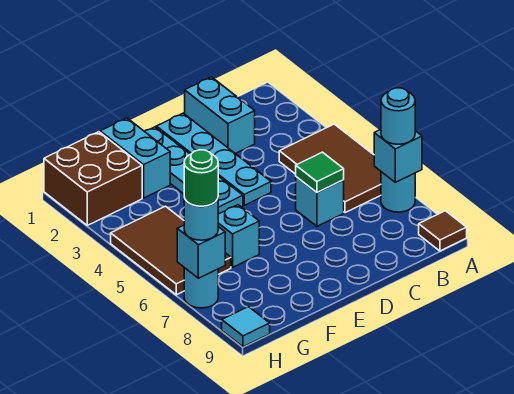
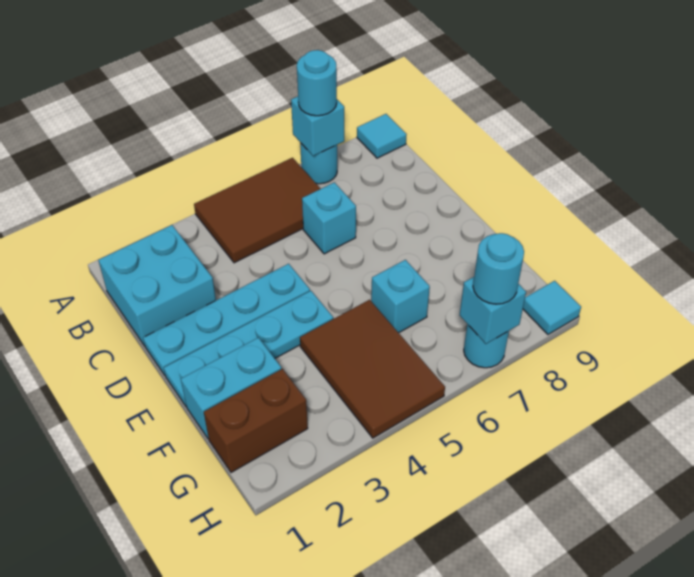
brown tile A9 level 1 -> cyan tile A9 level 1
cyan brick C1:C2 level 1 -> cyan brick B1:C2 level 1
green tile C6 level 2 -> none
brown brick G1:H2 level 1 -> brown brick G1:G2 level 1
brown tile G4:H6 level 1 -> brown tile F4:H5 level 1
green round brick H7 level 4 -> none

